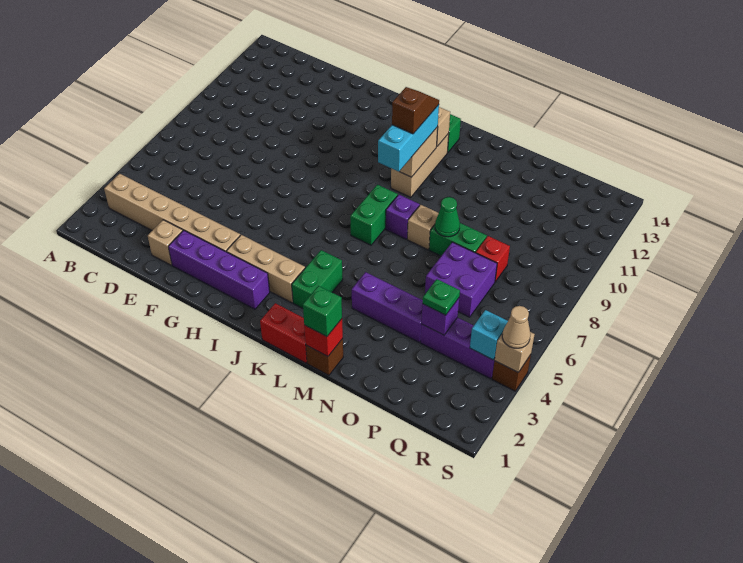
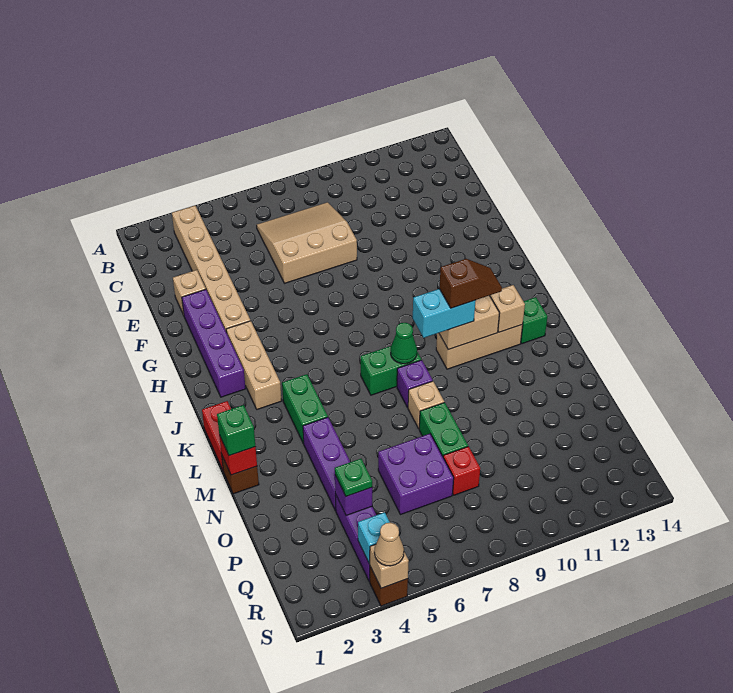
none -> tan slope C6:E8 level 1 top E
green brick K3:K4 level 1 -> green brick K4:L4 level 1
cyan brick K9:K11 level 3 -> cyan brick K9:K10 level 3
green cone N8 level 2 -> green cone K8 level 2

